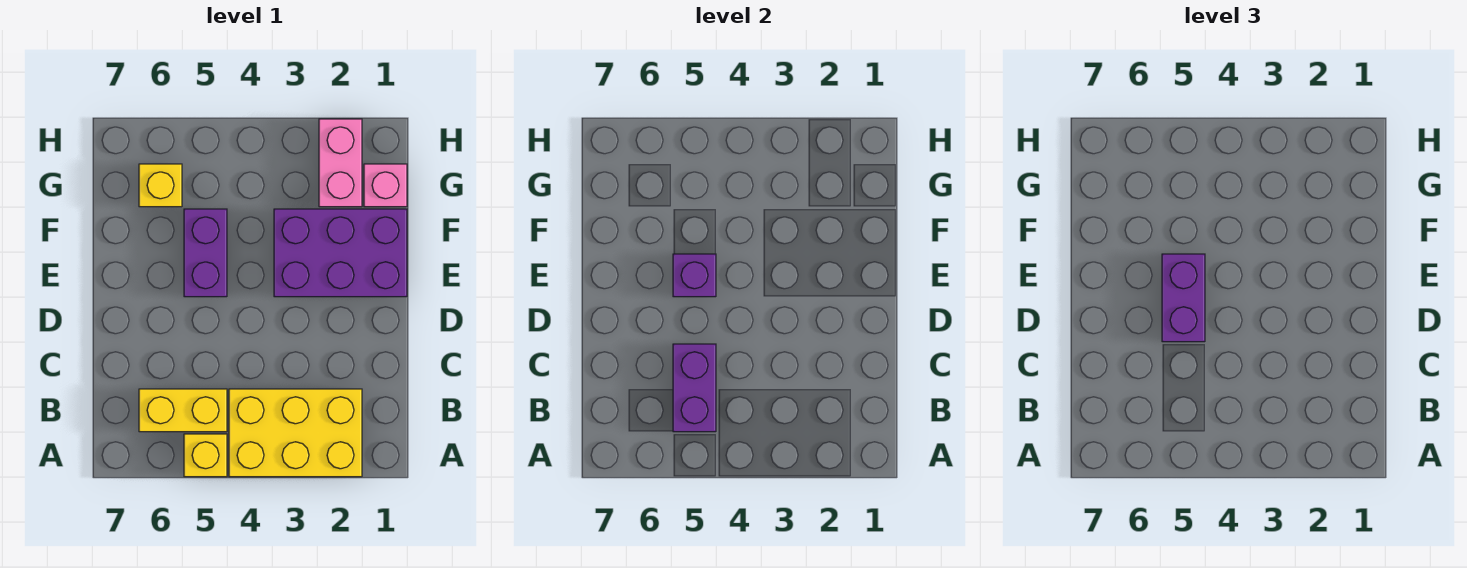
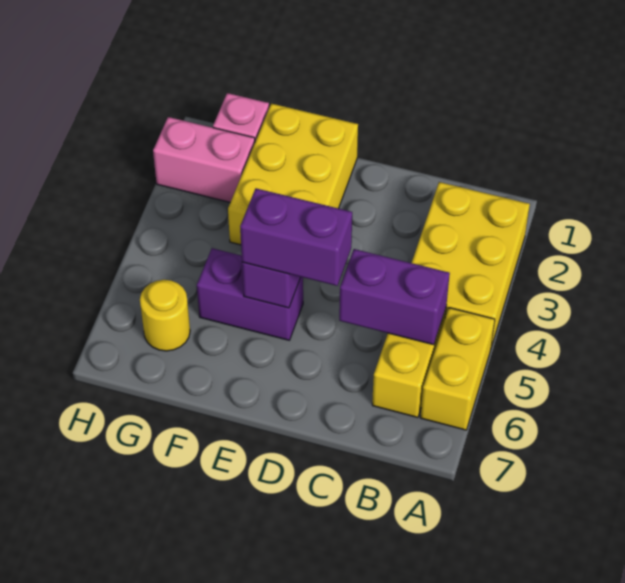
yellow brick A5 level 1 -> yellow brick A5:A6 level 1
purple brick E1:F3 level 1 -> yellow brick E1:F3 level 1
yellow brick G6 level 1 -> yellow round brick G6 level 1

